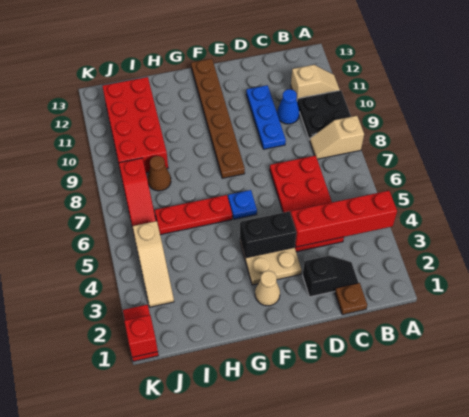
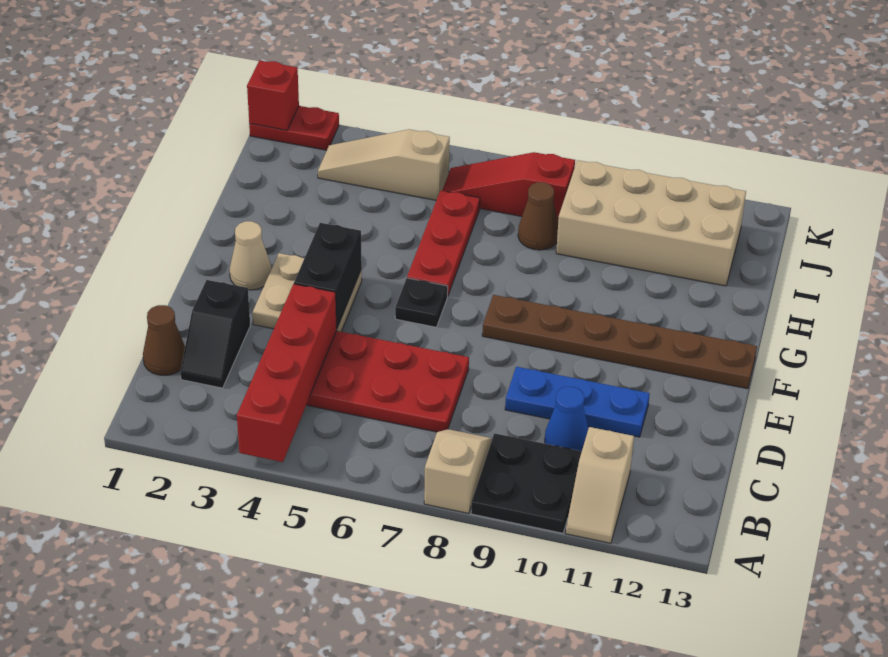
brown plate C1 level 1 -> brown cone C1 level 1
blue plate F6 level 1 -> black plate F6 level 1
red brick I9:J12 level 1 -> tan brick I9:J12 level 1

